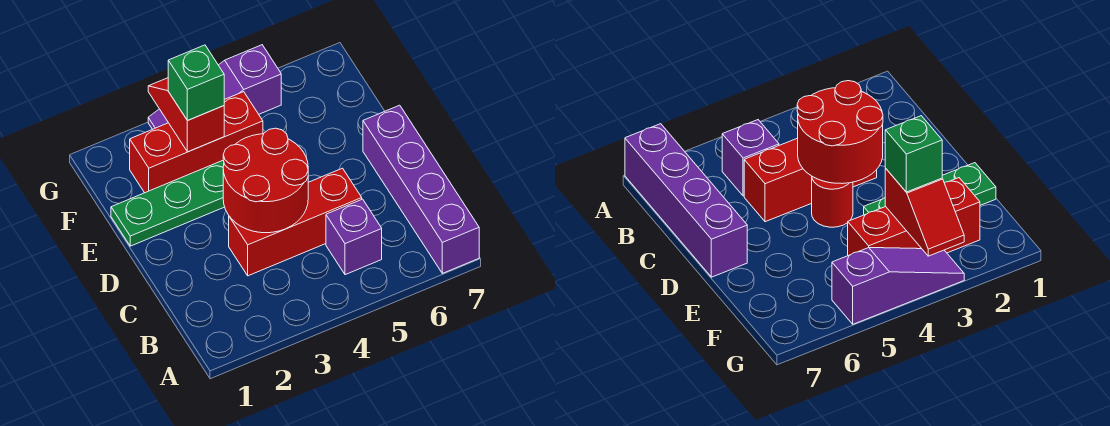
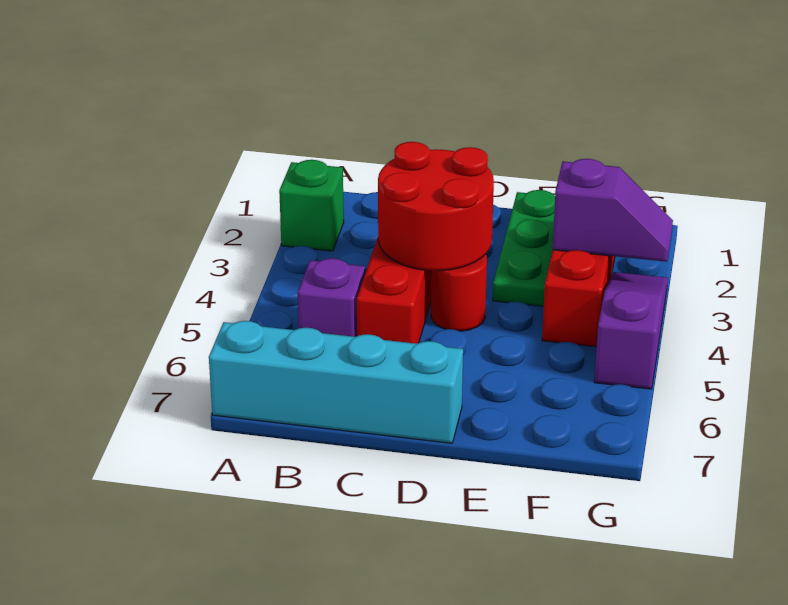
purple brick A7:D7 level 1 -> cyan brick A7:D7 level 1
red slope F3:G3 level 2 top F -> purple slope F3:G3 level 2 top F
green brick F3 level 3 -> green brick A2 level 1

